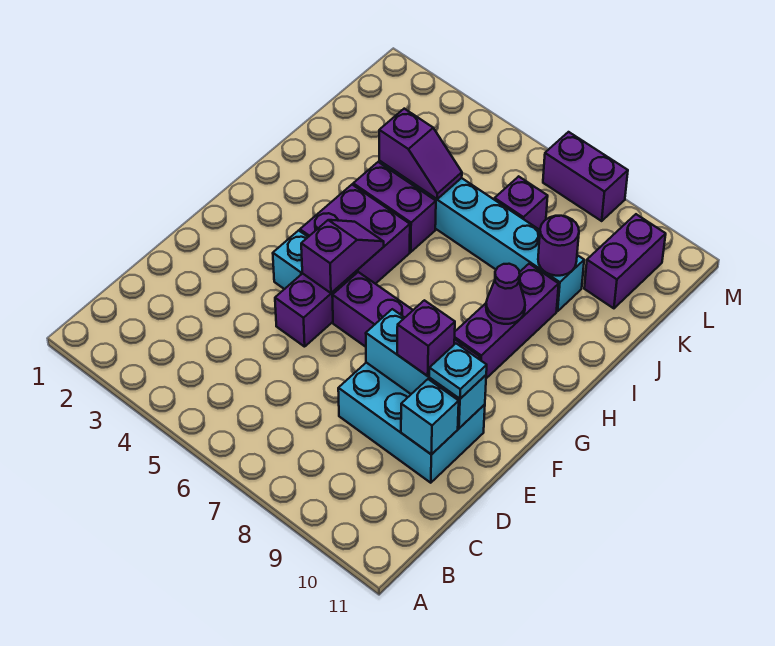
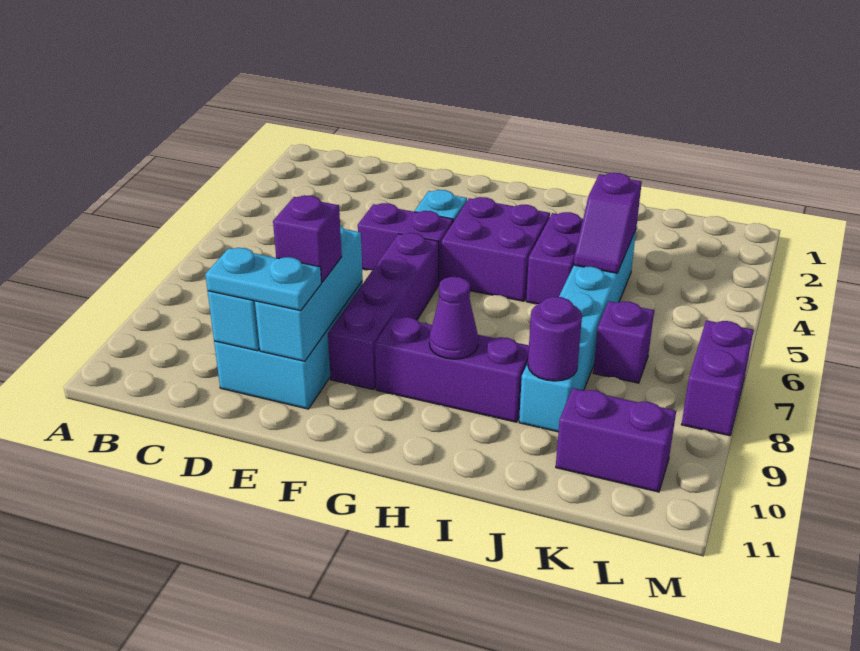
cyan plate E10 level 3 -> cyan plate D10:E10 level 3
purple slope F5:G5 level 2 top F -> none

